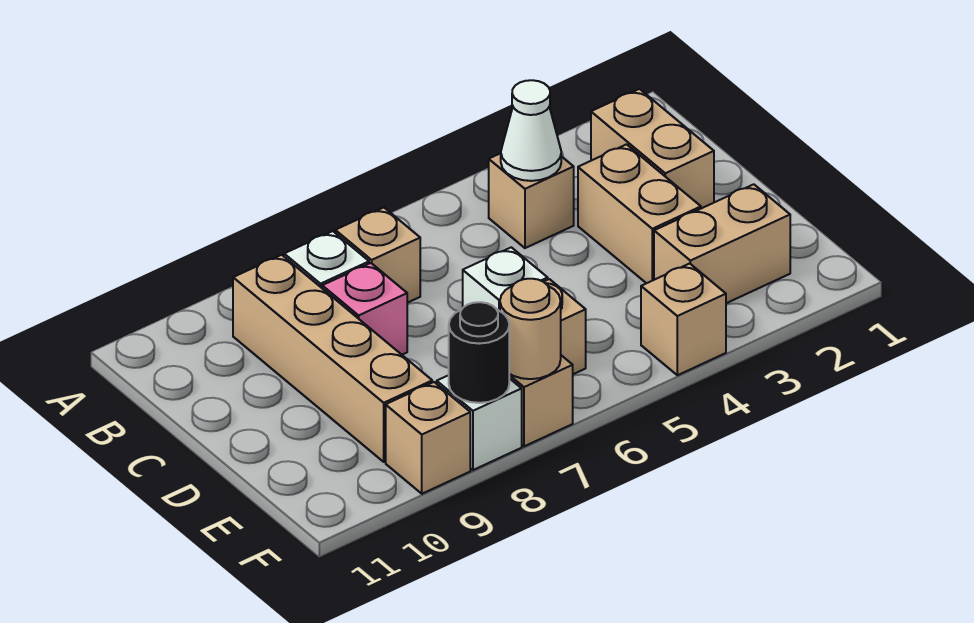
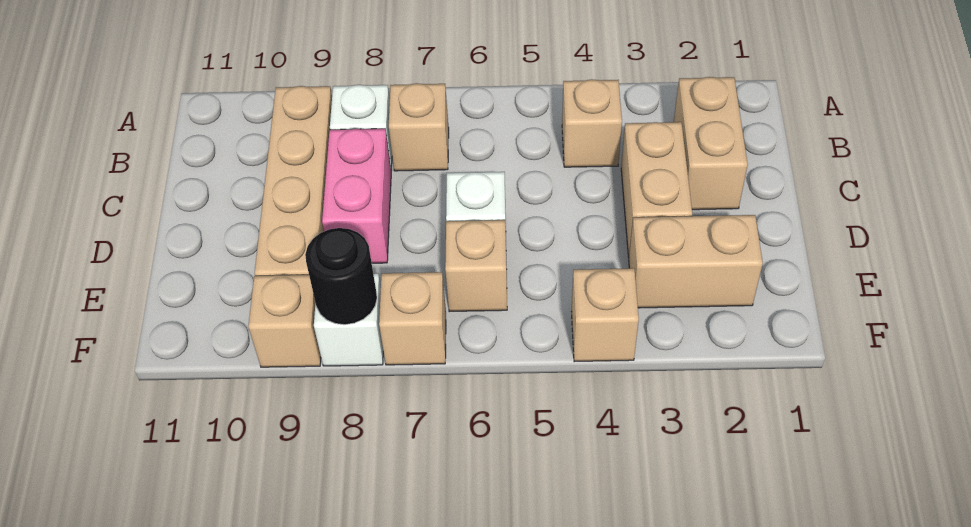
white cone B4 level 2 -> none
pink brick C8 level 1 -> pink brick C8:D8 level 1
tan round brick F7 level 2 -> none

